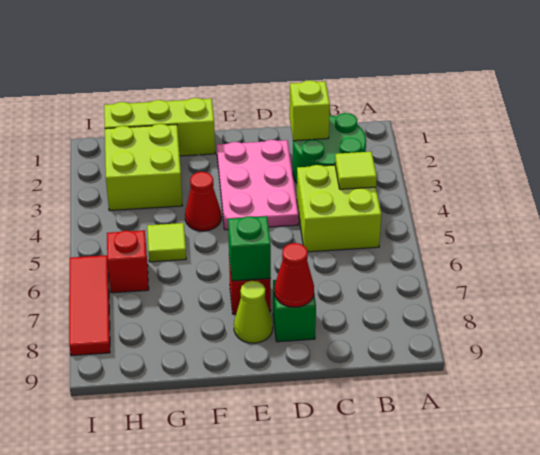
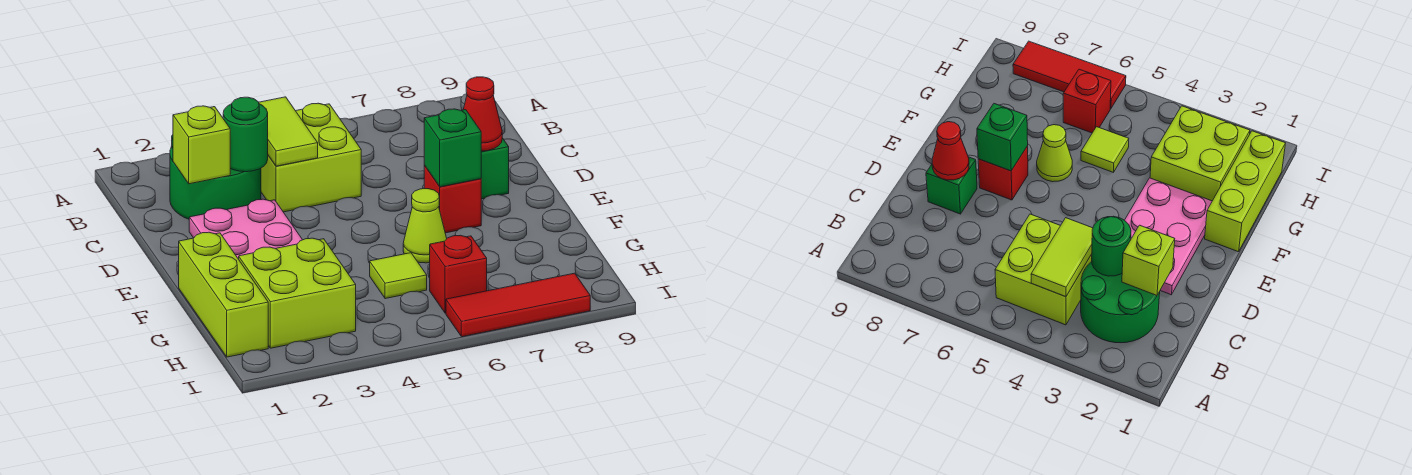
lime tile B4 level 2 -> lime tile B4:C4 level 2
none -> green round brick C3 level 2
pink plate D2:E4 level 1 -> pink plate D2:F3 level 1
lime cone E8 level 1 -> lime cone F6 level 1
red cone F4 level 1 -> none

